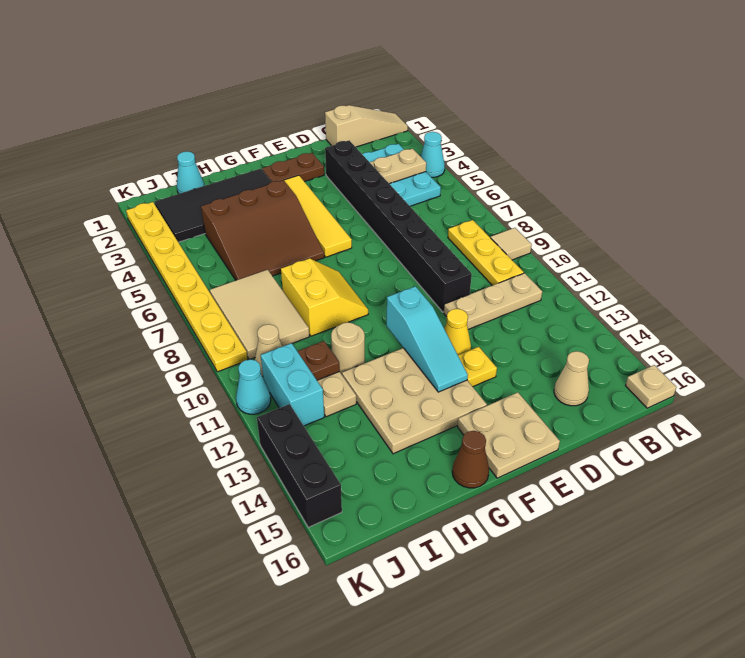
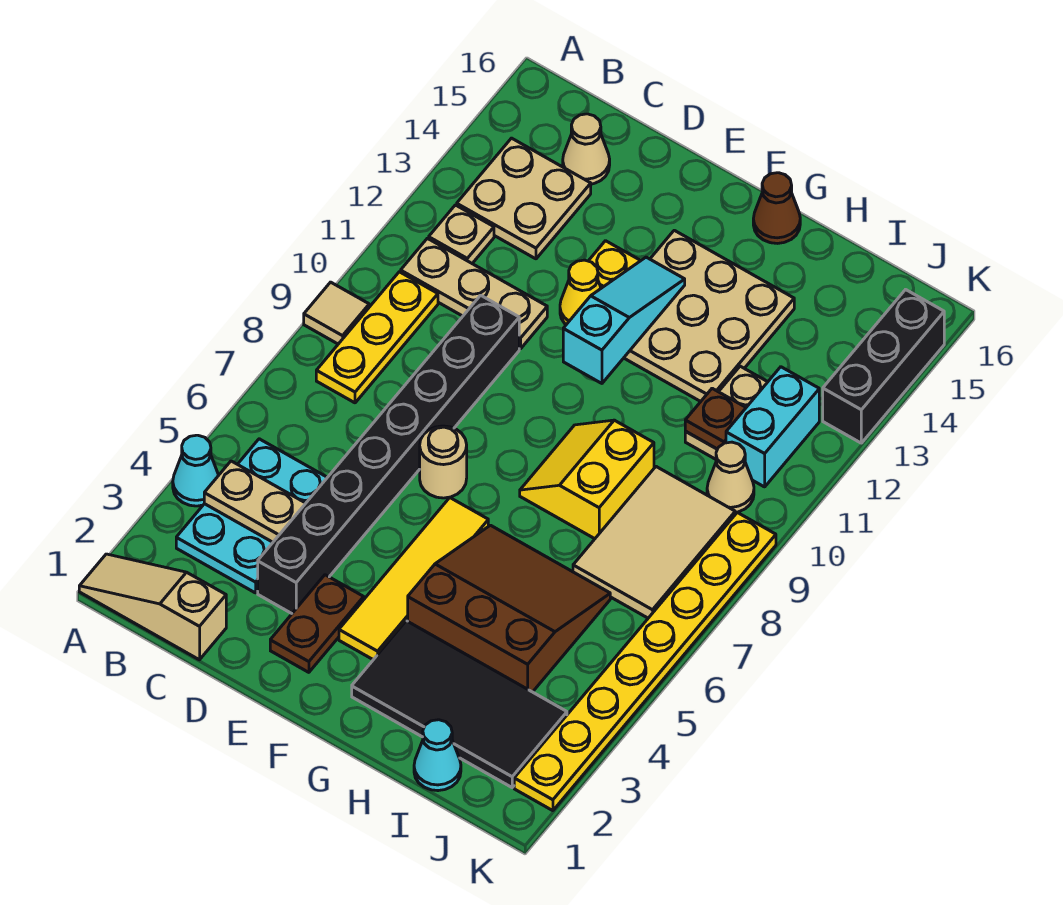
tan plate A16 level 1 -> tan plate B12 level 1
brown plate E2:F2 level 1 -> brown plate E2:E3 level 1
tan plate E15:F16 level 1 -> tan plate B13:C14 level 1
tan round brick H11 level 1 -> tan round brick E7 level 1
cyan cone K11 level 1 -> none

